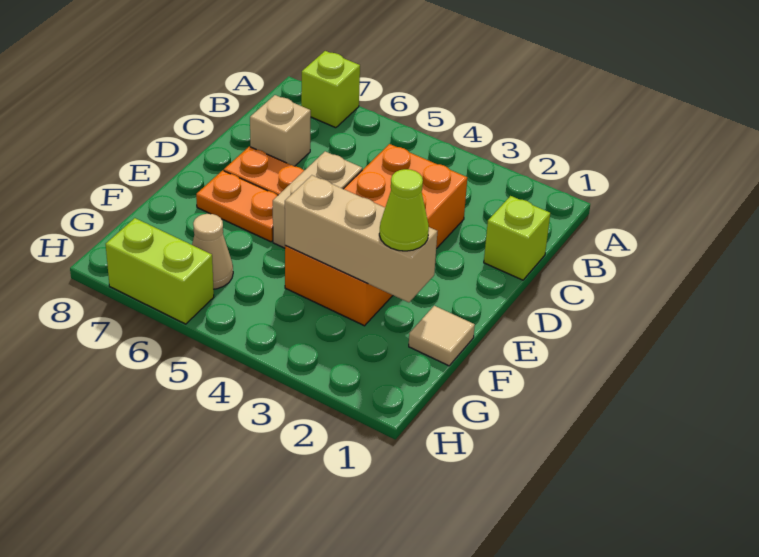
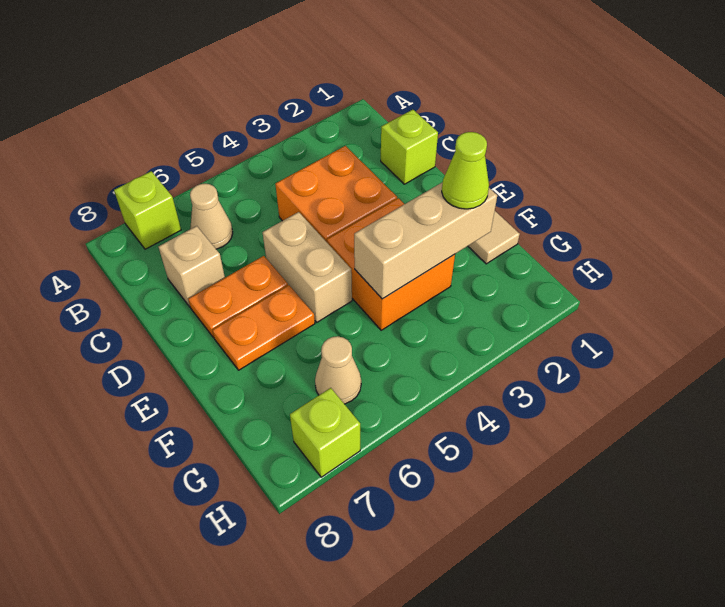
none -> tan cone B6 level 1
lime brick H6:H7 level 1 -> lime brick H7 level 1

